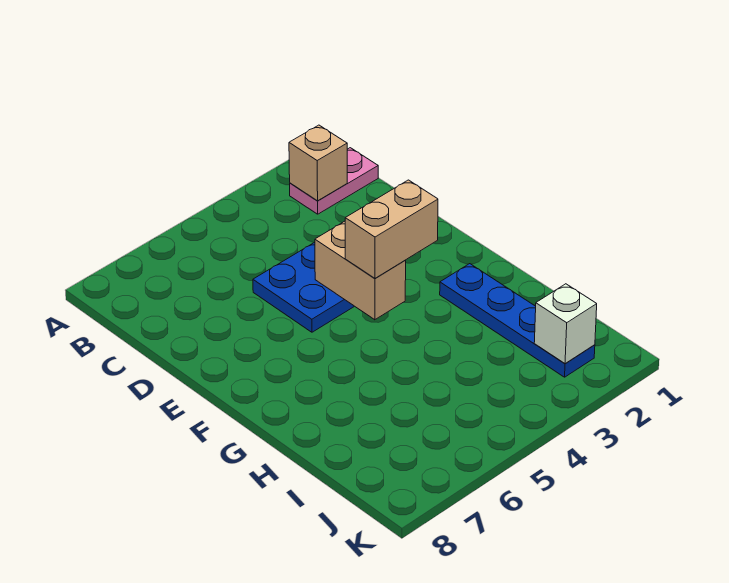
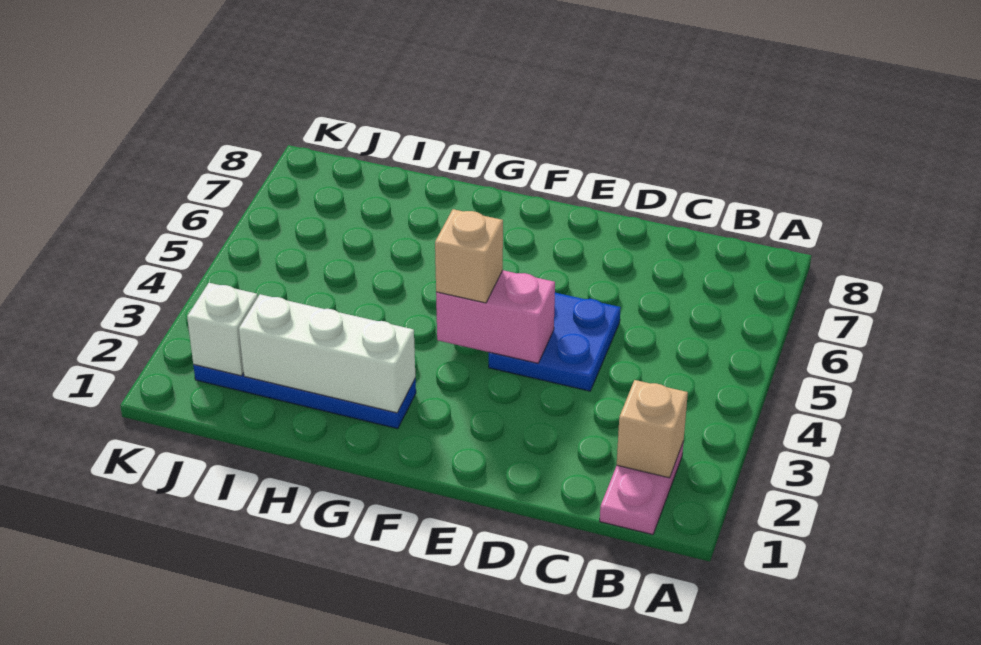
tan brick E4:F4 level 2 -> pink brick E4:F4 level 2
tan brick F3:F4 level 3 -> tan brick F4 level 3
none -> white brick G2:I2 level 2

